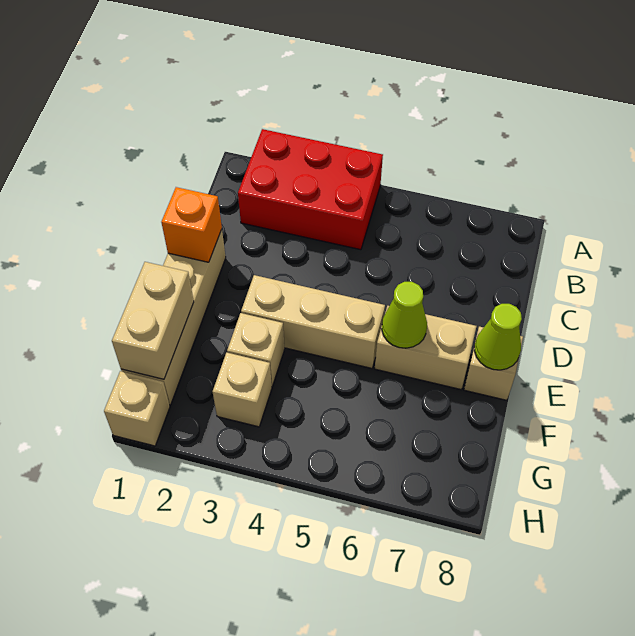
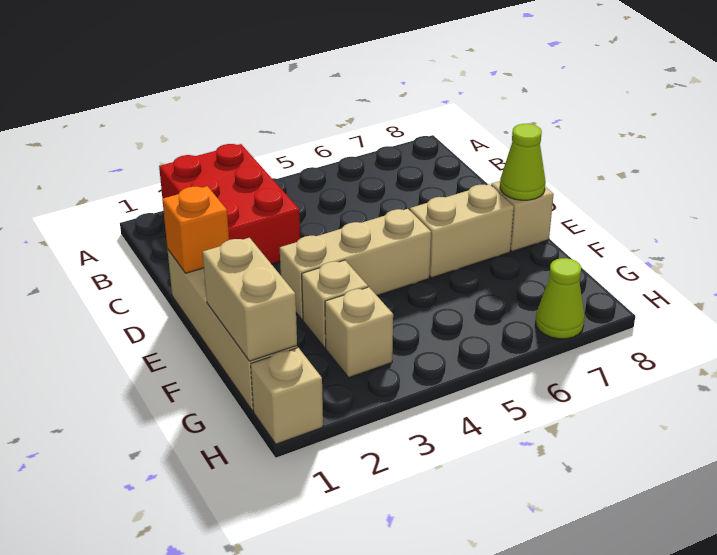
red brick A2:B4 level 1 -> red brick A2:C3 level 1
lime cone E6 level 2 -> lime cone H7 level 1

